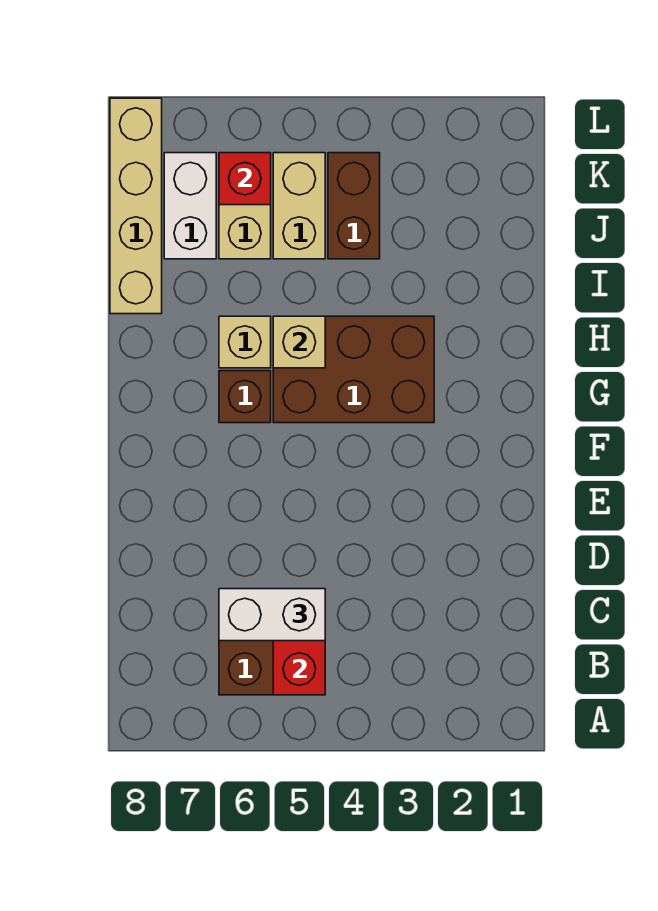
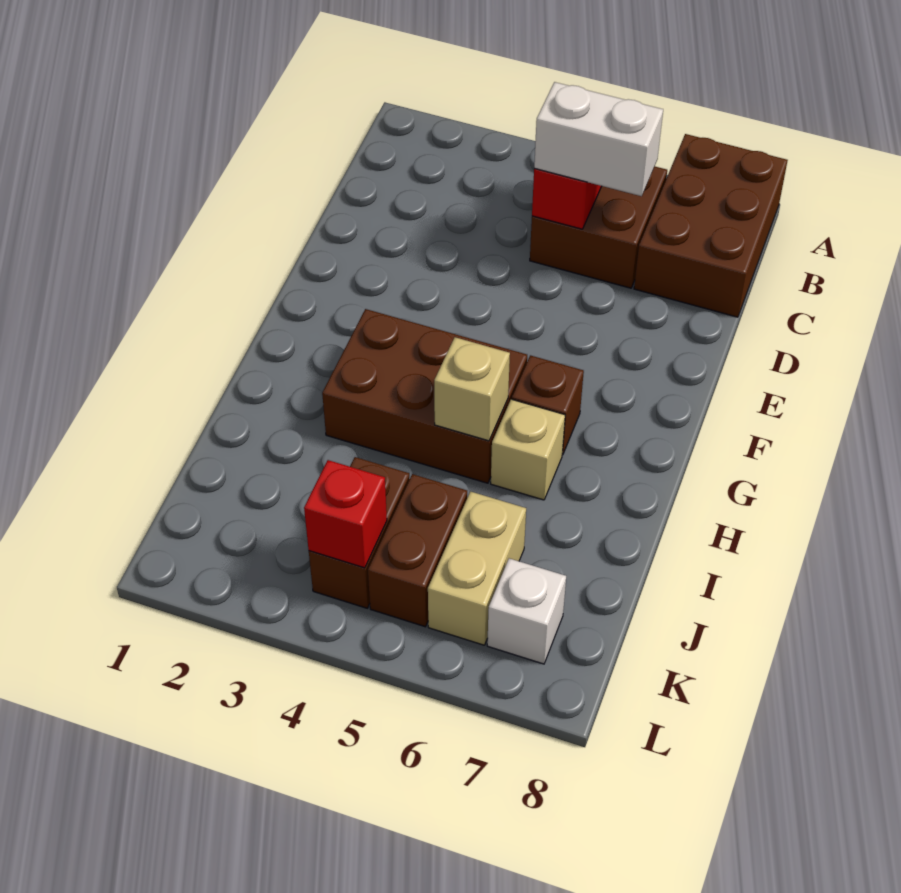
none -> brown brick A7:C8 level 1
tan brick I8:L8 level 1 -> none
tan brick J5:K5 level 1 -> brown brick J5:K5 level 1
white brick J7:K7 level 1 -> white brick K7 level 1
red brick K6 level 2 -> red brick K4 level 2

